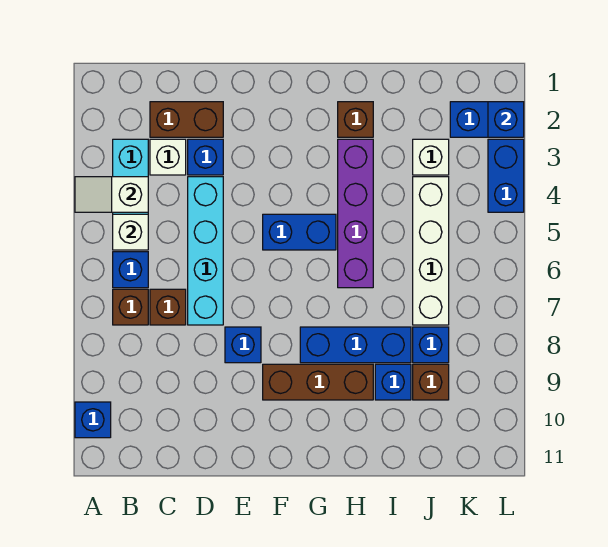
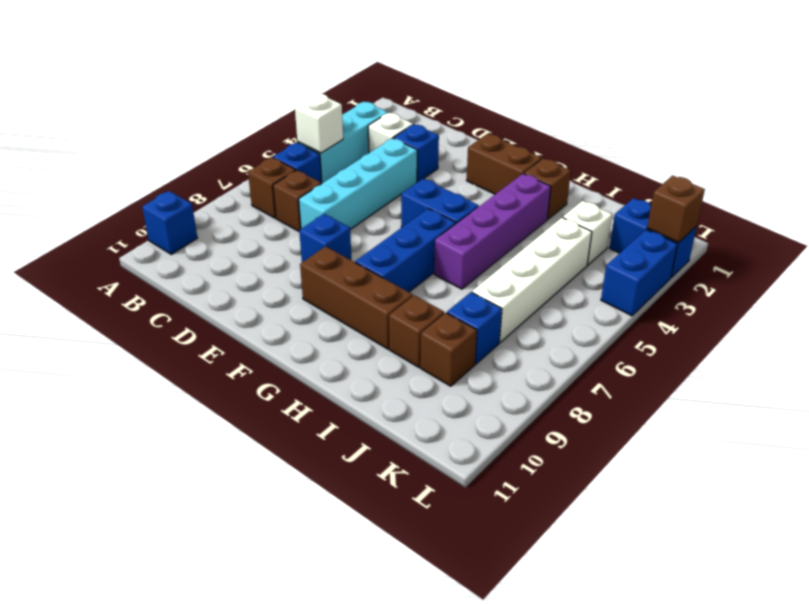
white slope A4:B4 level 2 top B -> none
brown brick C2:D2 level 1 -> brown brick F2:G2 level 1
blue brick G8:I8 level 1 -> blue brick G6:G8 level 1
blue brick I9 level 1 -> brown brick I9 level 1
blue brick L2 level 2 -> brown brick L2 level 2

